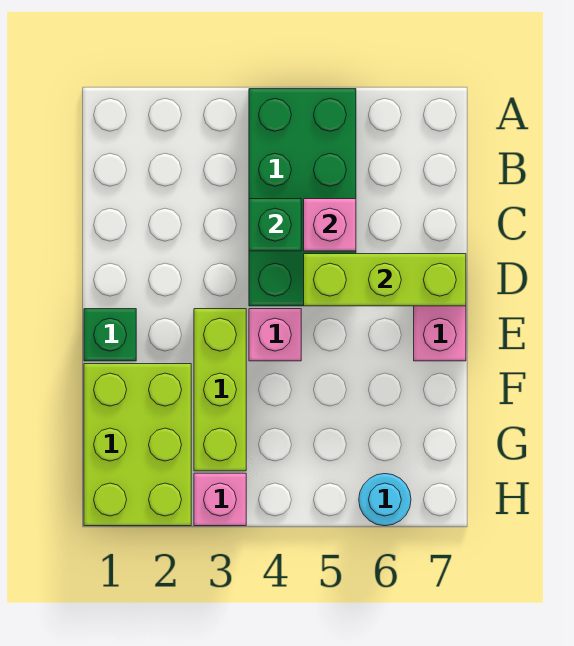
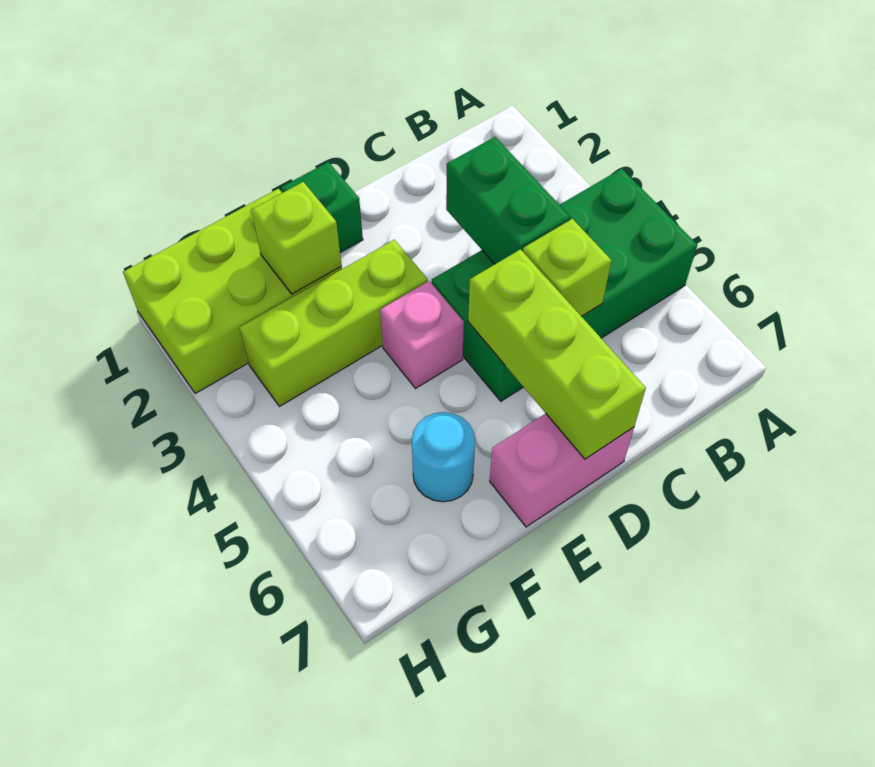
green brick C4 level 2 -> green brick C3:C4 level 2
pink brick C5 level 2 -> lime brick C5 level 2
none -> lime brick F2 level 2
pink brick H3 level 1 -> none
cyan round brick H6 level 1 -> cyan round brick F6 level 1

